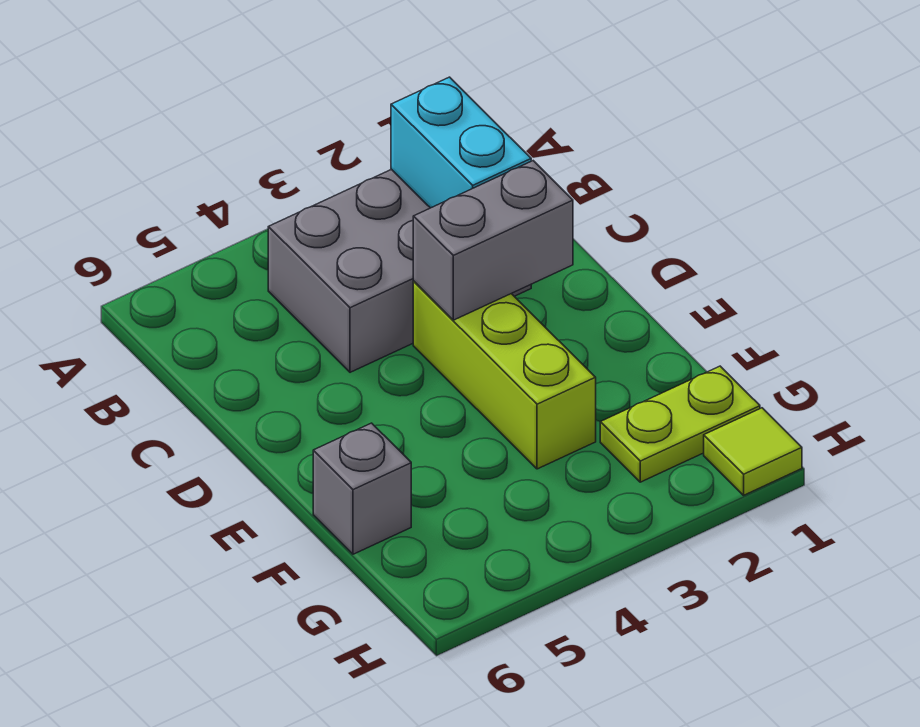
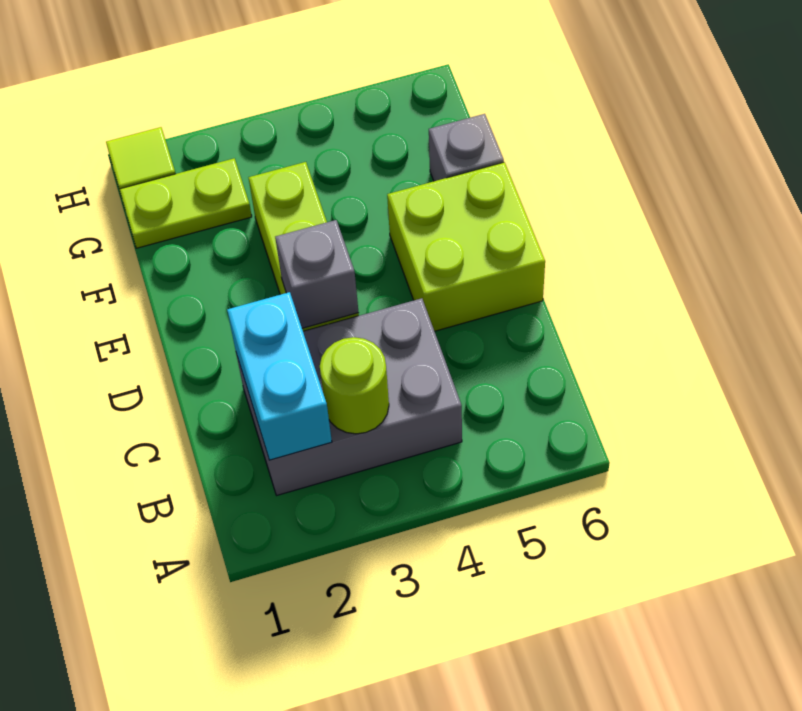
none -> lime round brick B3 level 2
grey brick D2:D3 level 2 -> grey brick D3 level 2
none -> lime brick D5:E6 level 1

